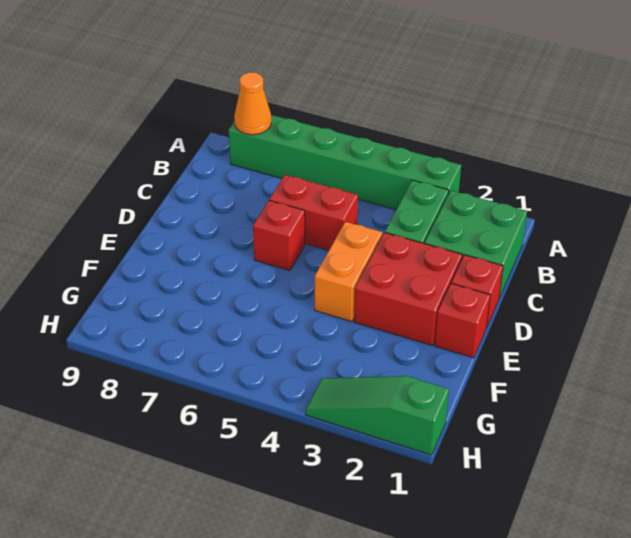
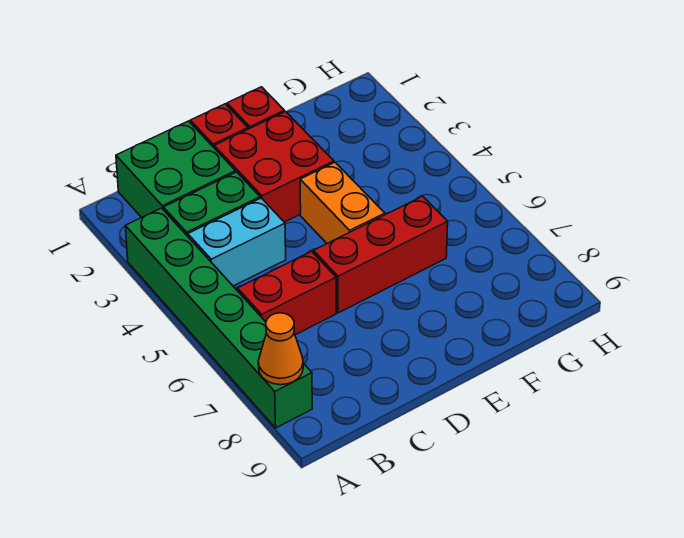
none -> cyan brick B4:C4 level 1
red brick C5:C6 level 1 -> red brick B6:C6 level 1
orange brick D4:E4 level 1 -> orange brick E4:E5 level 1
red brick D6 level 1 -> red brick D6:F6 level 1
green slope H1:H3 level 1 top 1 -> none

